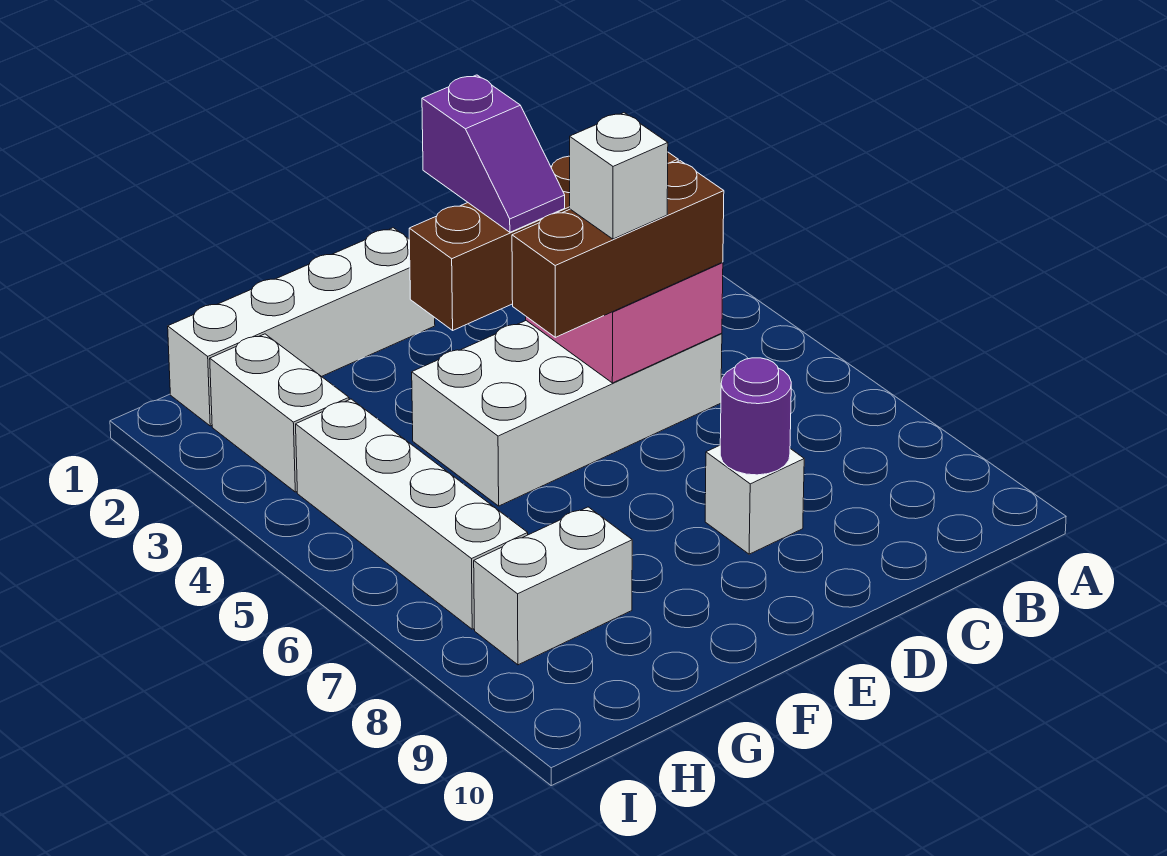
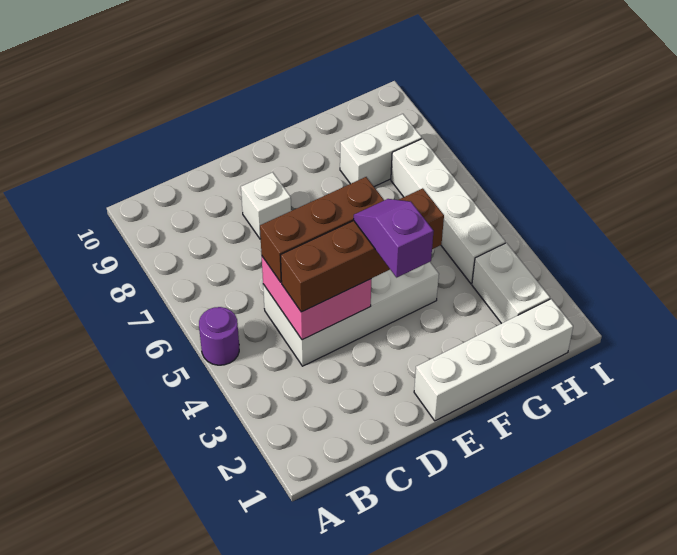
white brick D5 level 4 -> none
purple round brick D8 level 2 -> purple round brick A5 level 1

